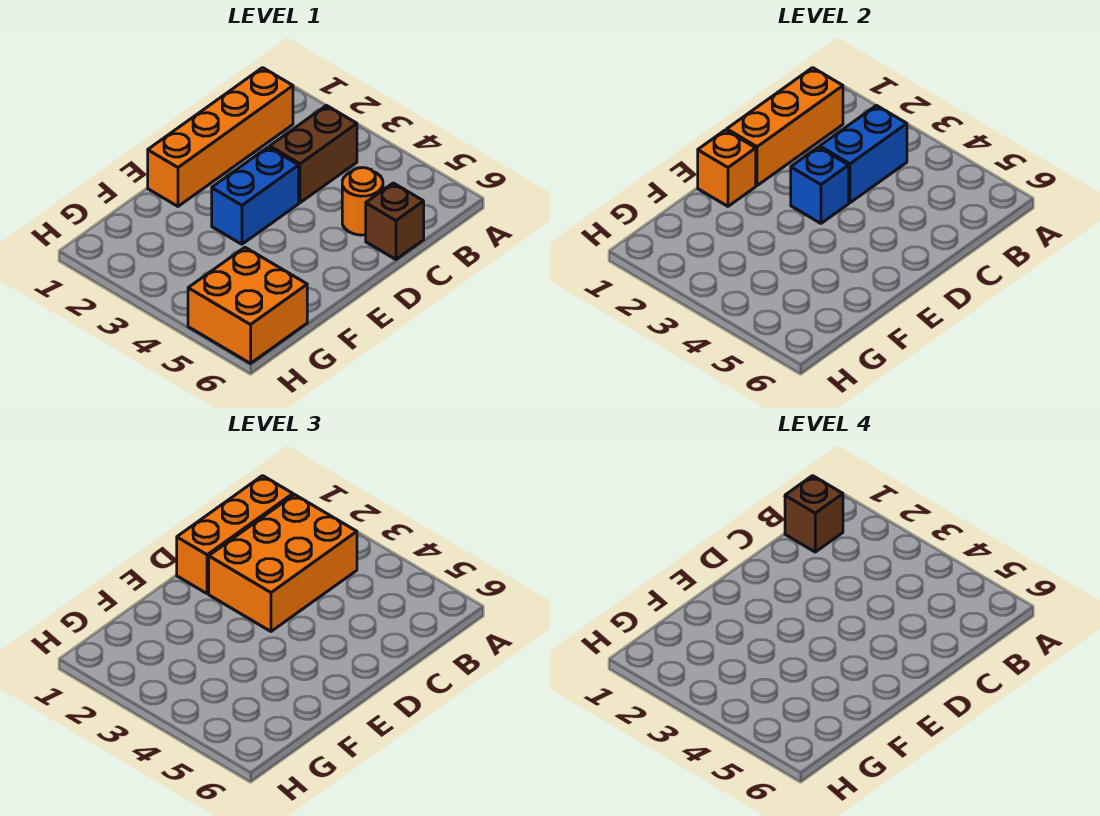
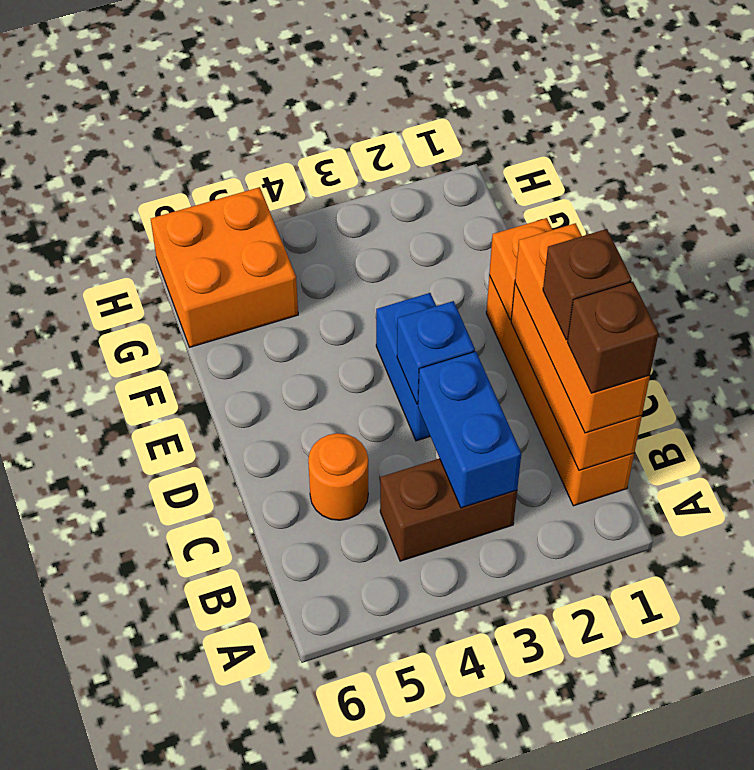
orange brick B2:D3 level 3 -> none
brown brick B3:C3 level 1 -> brown brick B3:B4 level 1
brown brick C6 level 1 -> brown brick C1 level 4

